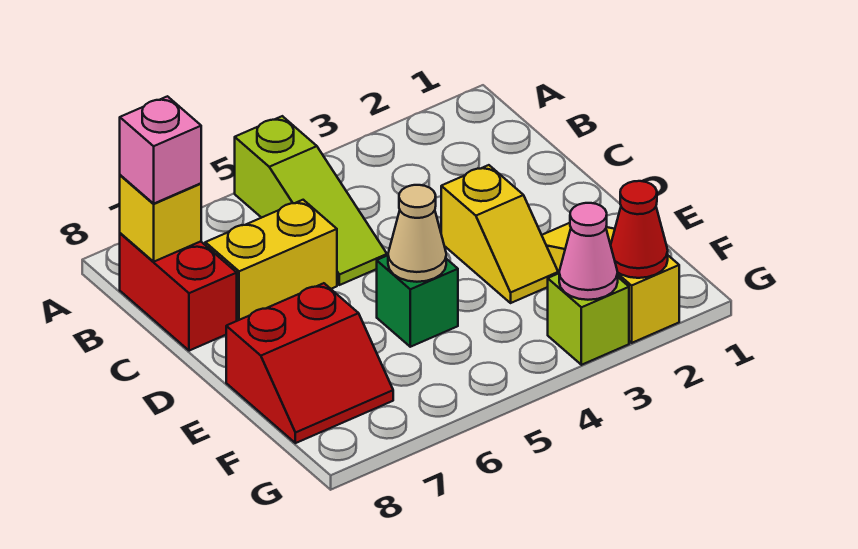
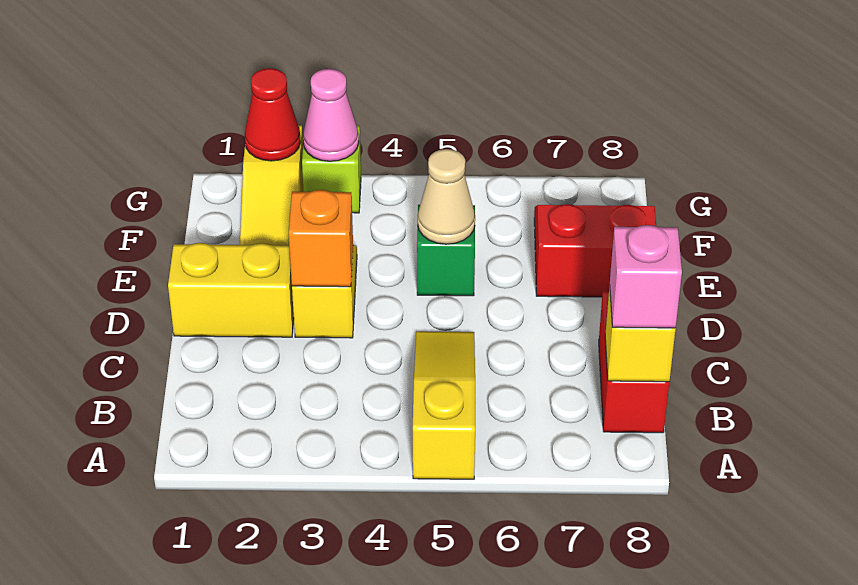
lime slope A5:C5 level 1 top A -> yellow slope A5:C5 level 1 top A
yellow brick C6:C7 level 1 -> yellow brick D1:D2 level 1
none -> orange brick D3 level 2

